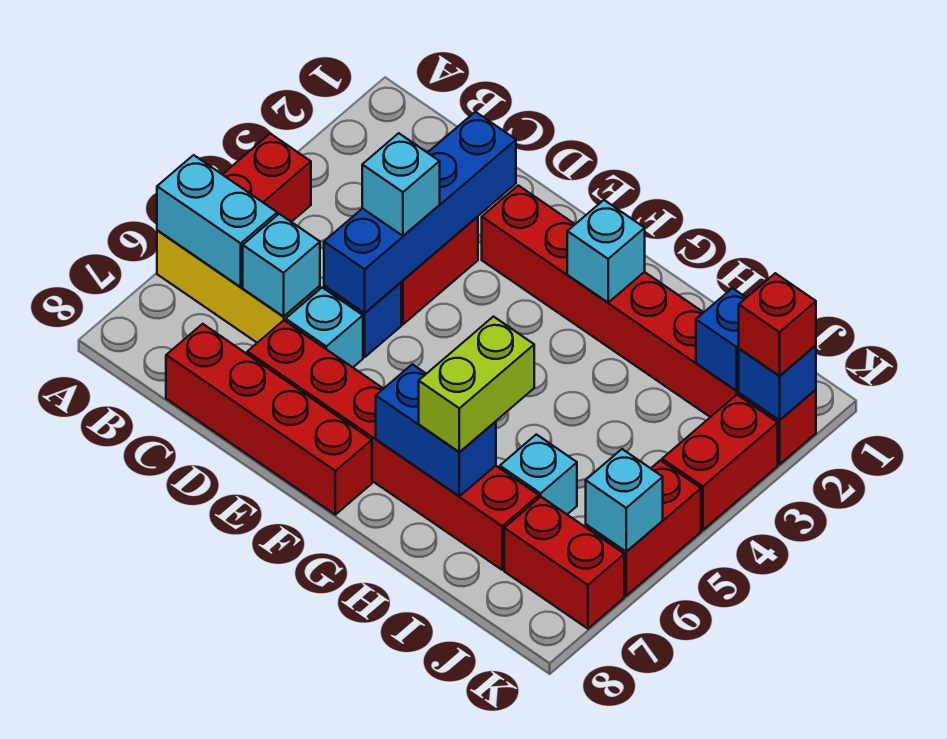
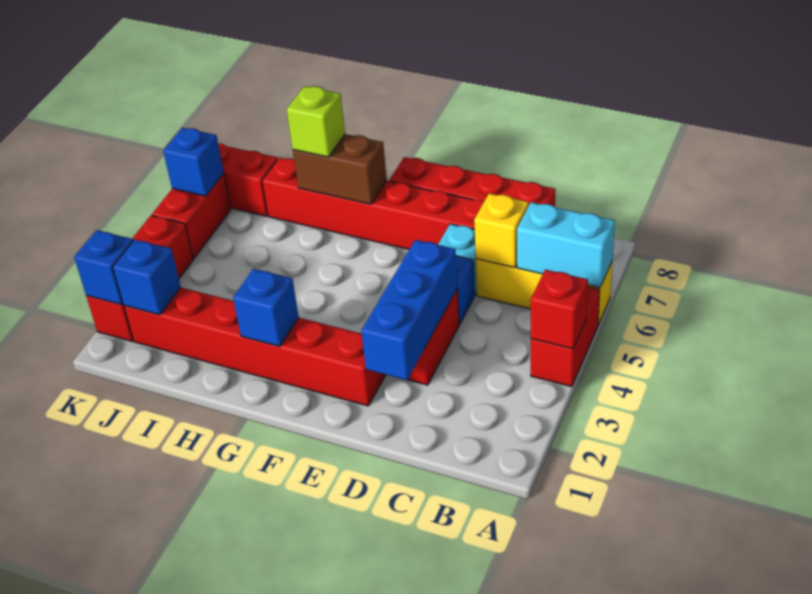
cyan brick C6 level 2 -> yellow brick C6 level 2
blue brick D2:D5 level 2 -> blue brick D2:D4 level 2
cyan brick D4 level 3 -> none
cyan brick G2 level 2 -> blue brick G2 level 2
blue brick G7:H7 level 2 -> brown brick G7:H7 level 2
lime brick H6:H7 level 3 -> lime brick H7 level 3
cyan brick I6 level 1 -> none
red brick K2 level 3 -> red brick A4 level 2
cyan brick K6 level 2 -> blue brick K6 level 2

